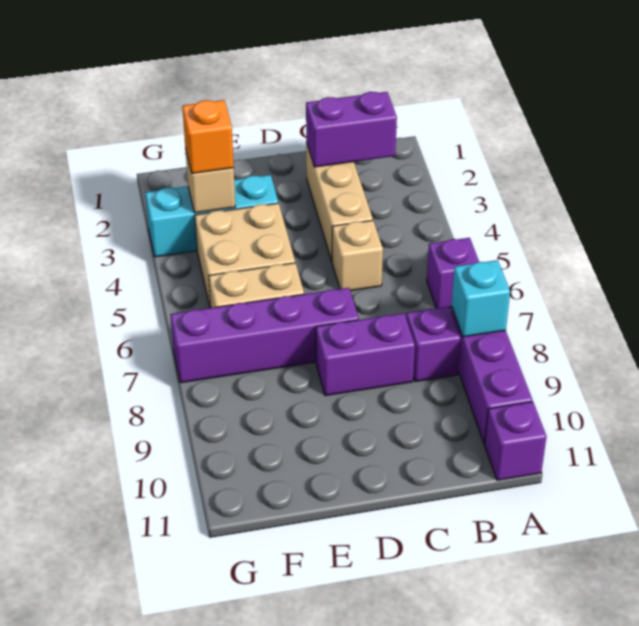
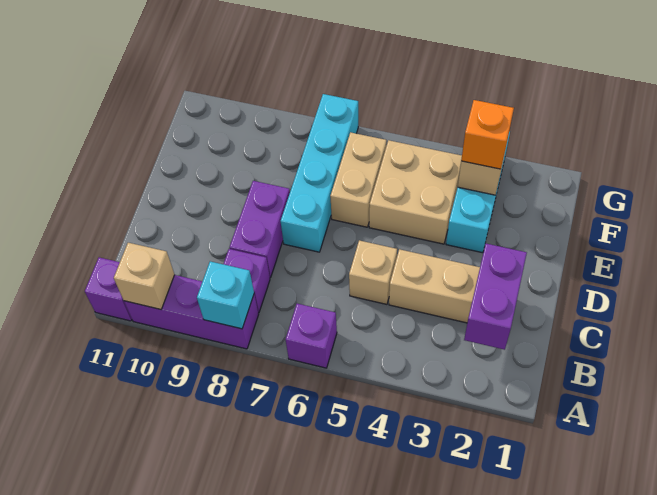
none -> tan brick A10 level 2
purple brick D7:G7 level 1 -> cyan brick D7:G7 level 1

